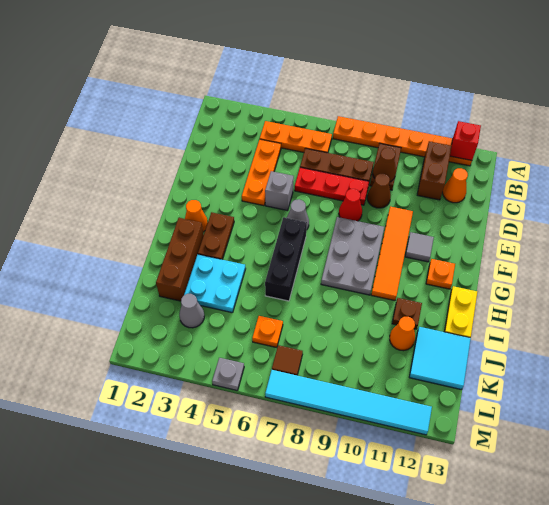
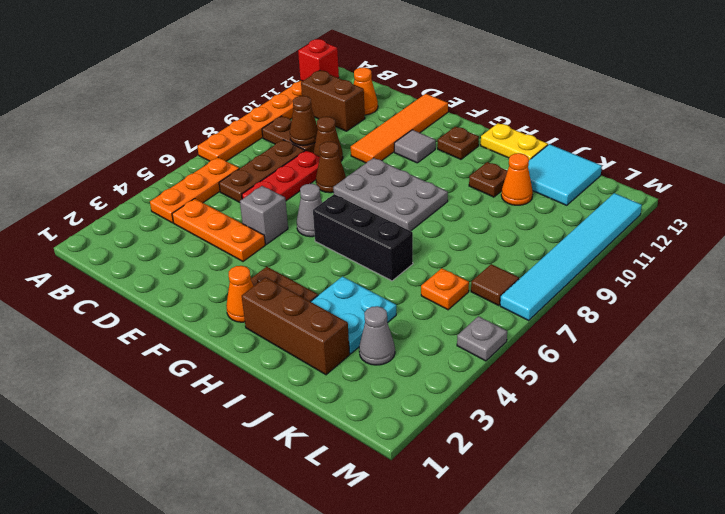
red cone E8 level 1 -> brown cone E8 level 1
orange tile E10:H10 level 1 -> orange tile E10:E13 level 1
orange plate G12 level 1 -> brown plate G12 level 1

